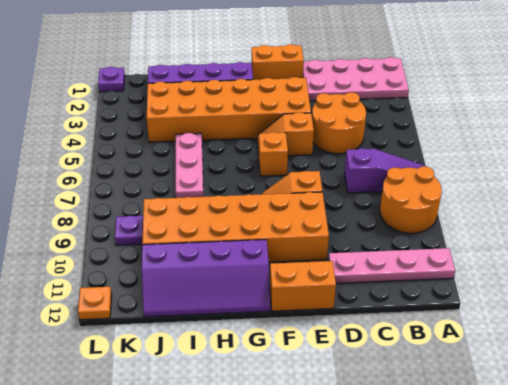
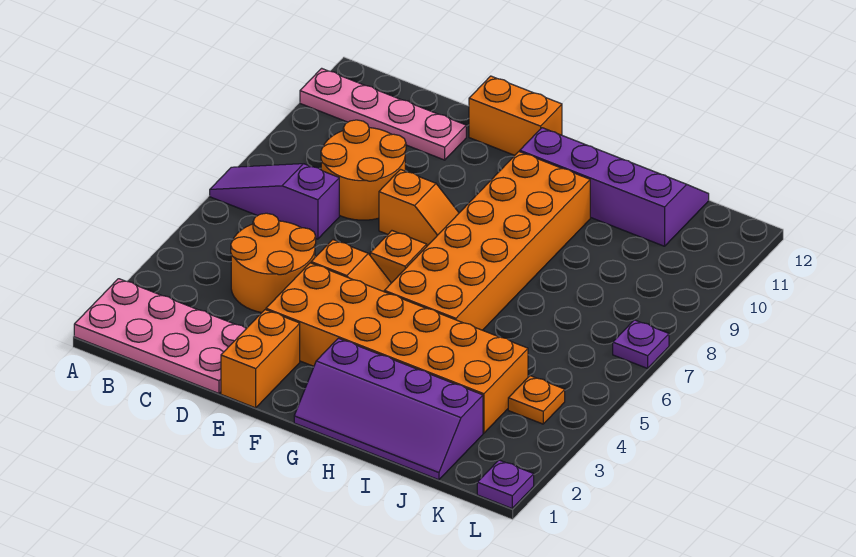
orange round brick A8:B9 level 1 -> orange round brick C8:D9 level 1
orange brick E1:F1 level 1 -> orange brick E1:E2 level 1
orange brick E9:J10 level 1 -> orange brick G5:H10 level 1
pink plate I5:I7 level 1 -> none
purple plate K9 level 1 -> purple plate L7 level 1
orange plate L12 level 1 -> orange plate K4 level 1

